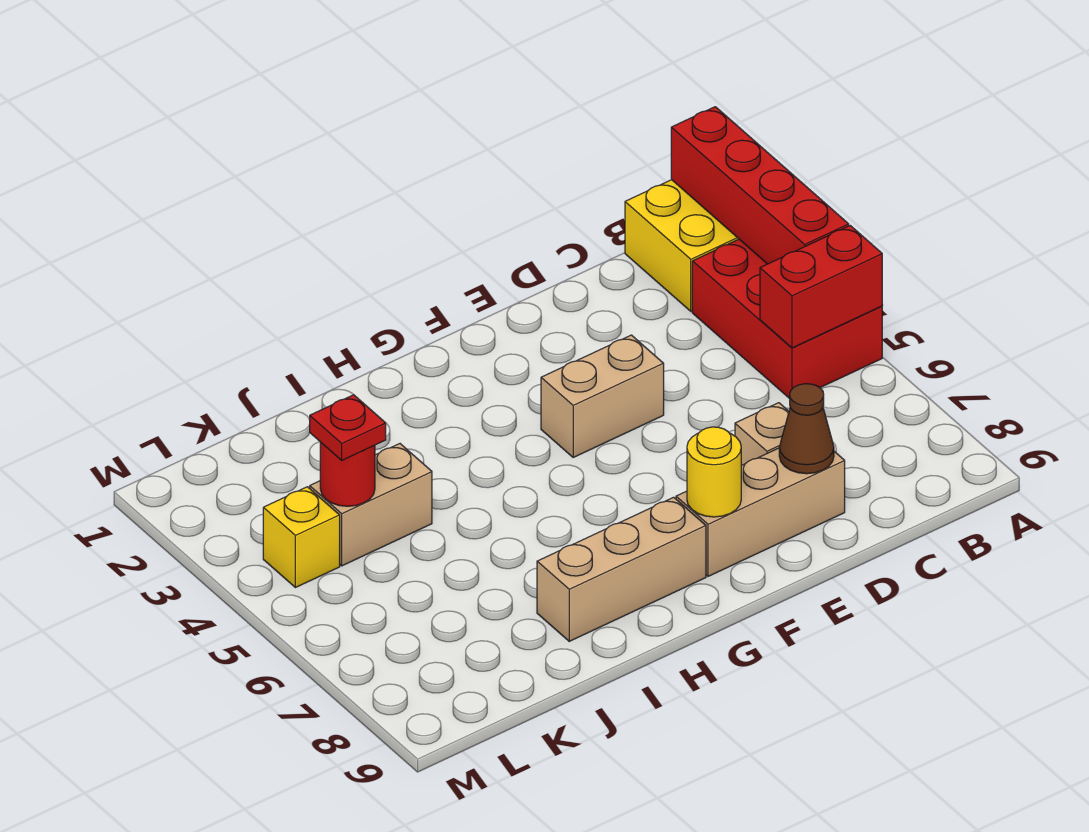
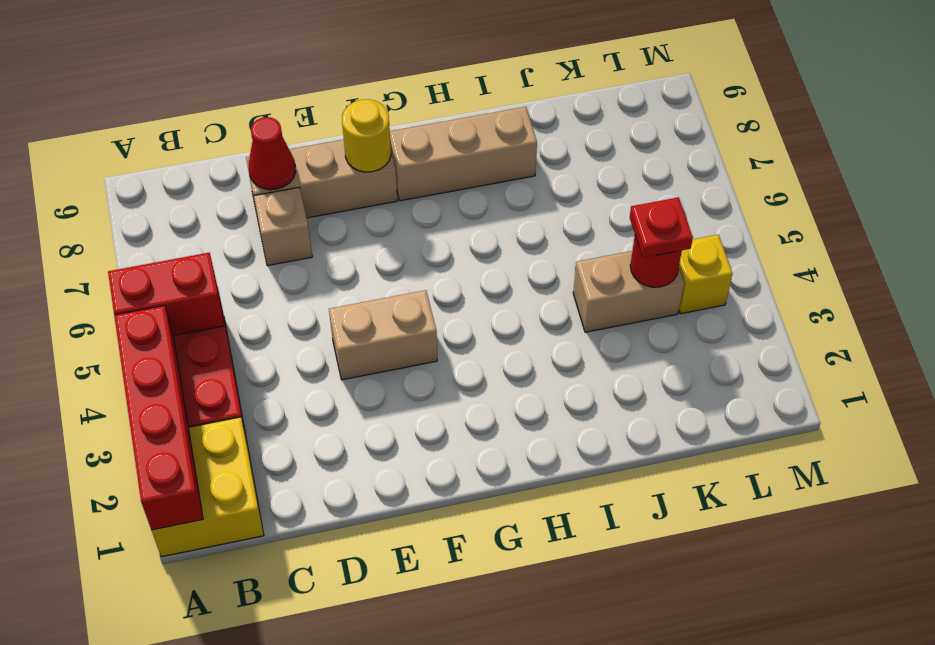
brown cone D8 level 2 -> red cone D8 level 2

